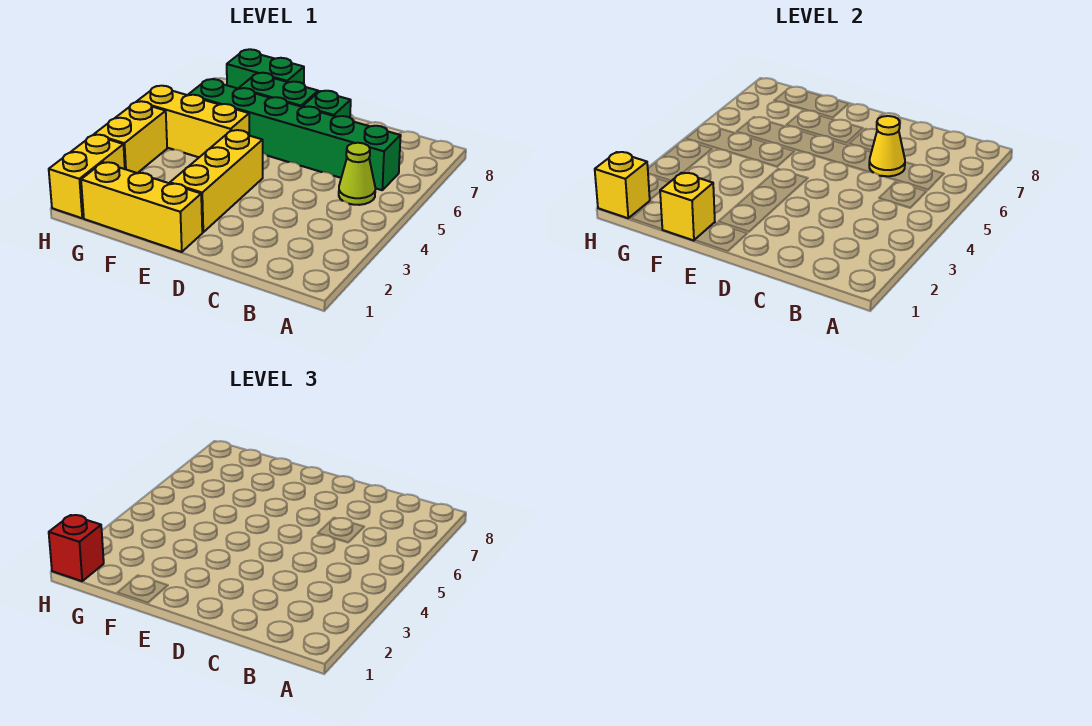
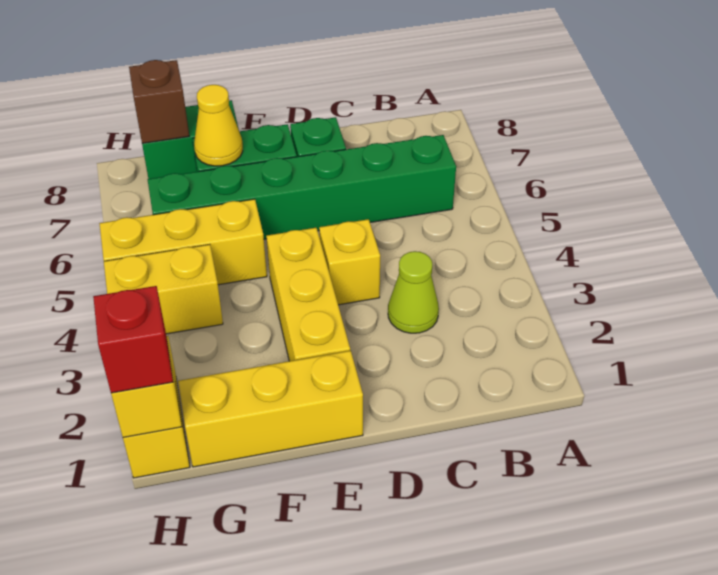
lime cone B5 level 1 -> lime cone C3 level 1
yellow cone C6 level 2 -> yellow cone F7 level 2
yellow brick F1 level 2 -> yellow brick D4 level 1
none -> brown brick G8 level 2
yellow brick H3:H4 level 1 -> yellow brick G4:H4 level 1

